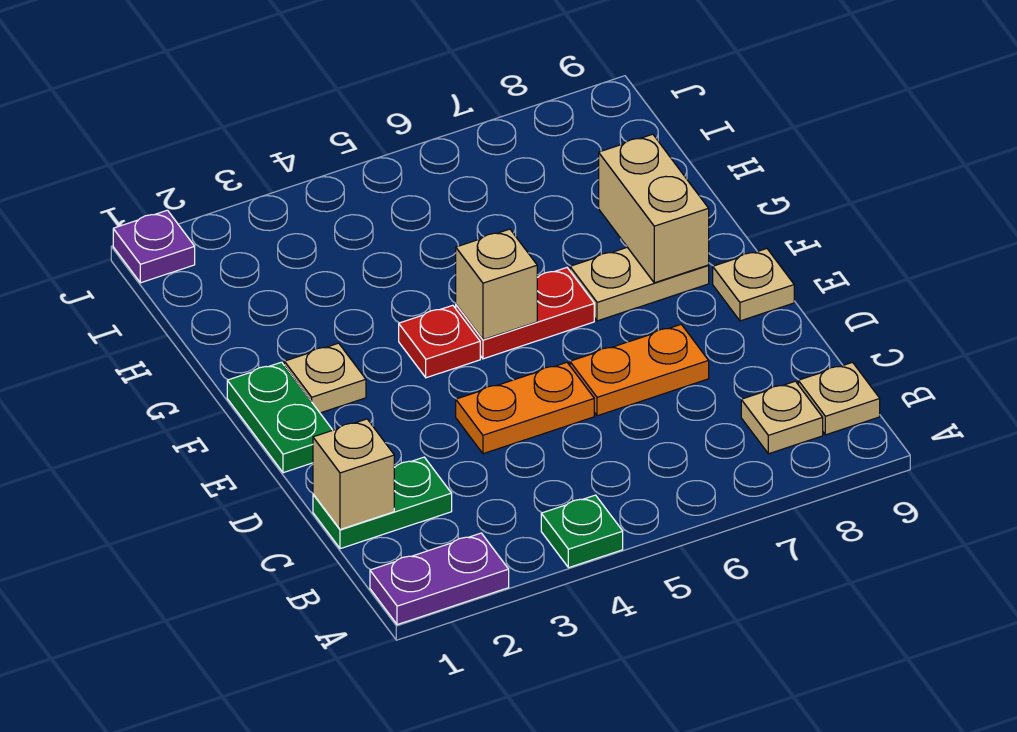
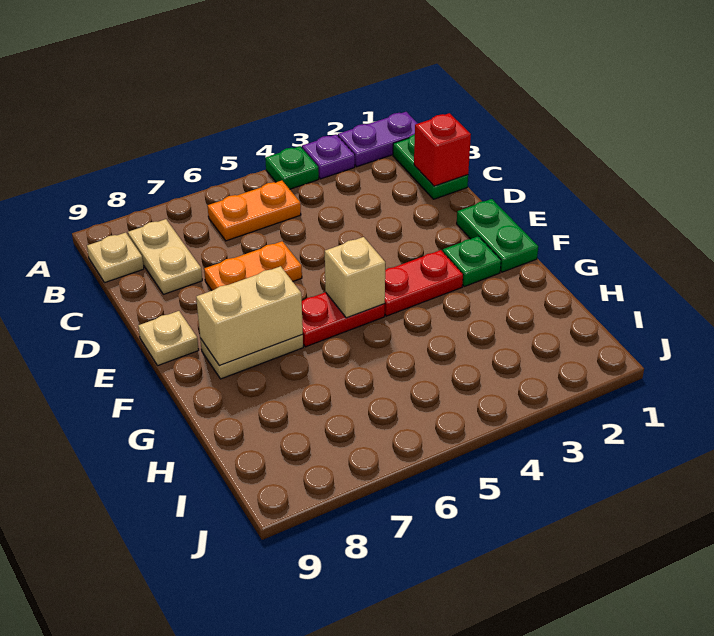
tan plate B8 level 1 -> tan plate B8:C8 level 1
green plate C1:C2 level 1 -> green plate B1:C1 level 1
tan brick C1 level 2 -> red brick C1 level 2
orange plate D4:D5 level 1 -> orange plate B5:B6 level 1
tan plate F2 level 1 -> green plate F2 level 1
red plate F4 level 1 -> red plate F3:F4 level 1
tan brick F8:G8 level 2 -> tan brick F7:F8 level 2
purple plate J1 level 1 -> purple plate A3 level 1

